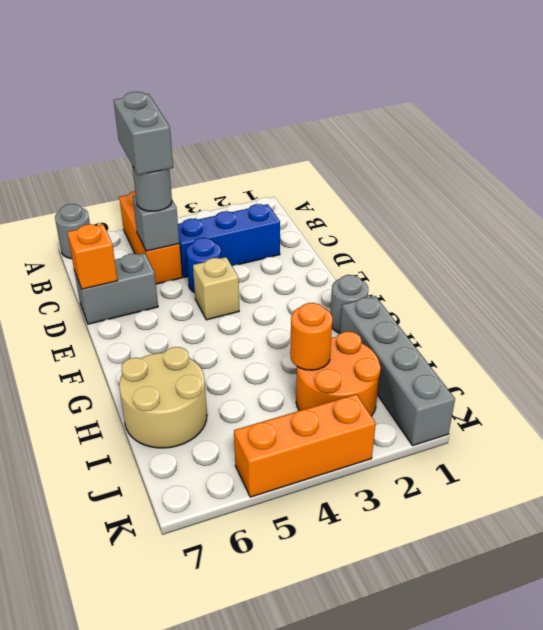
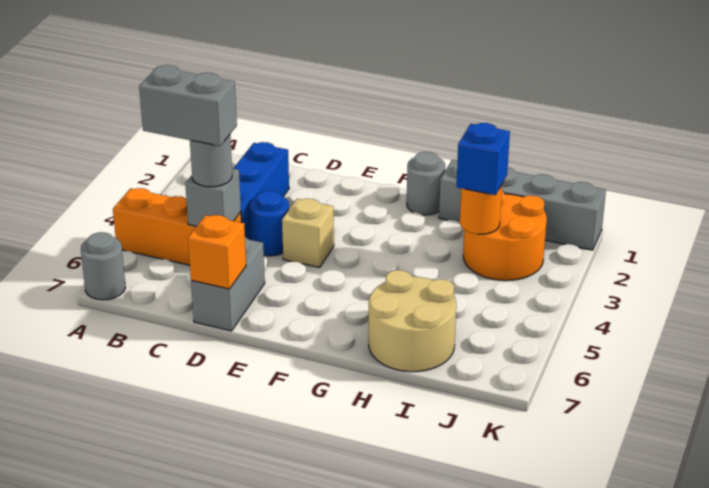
none -> blue brick I3 level 3
orange brick K3:K5 level 1 -> none

